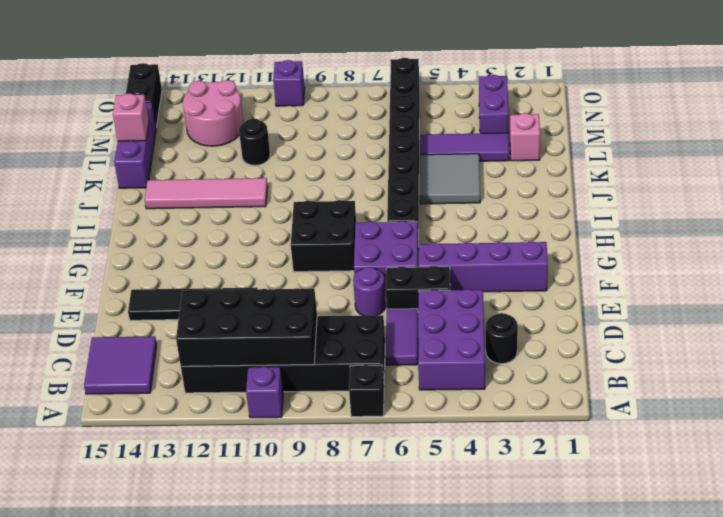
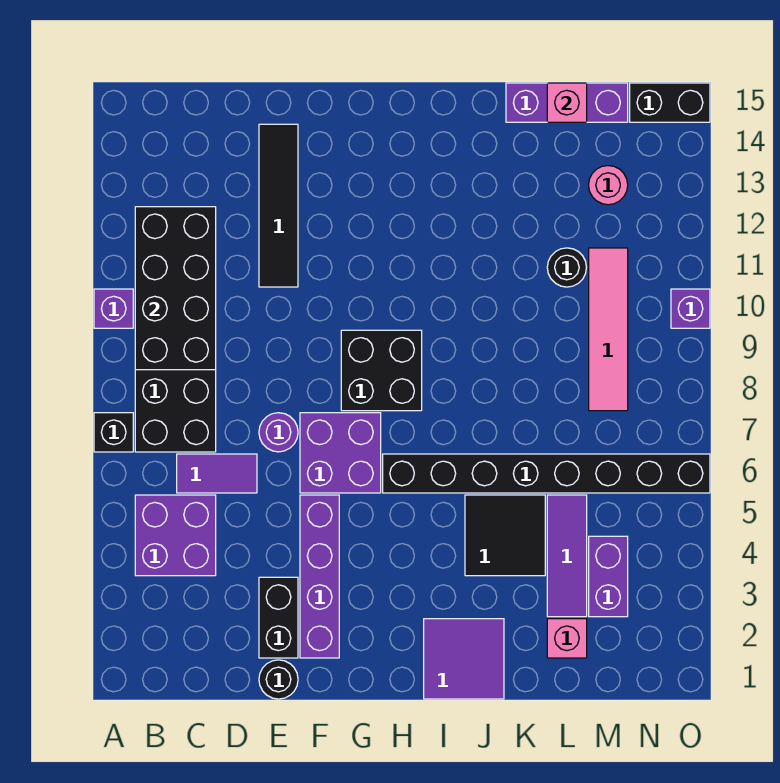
purple brick B4:D5 level 1 -> purple brick B4:C5 level 1
purple tile B14:C15 level 1 -> purple tile I1:J2 level 1
black round brick C3 level 1 -> black round brick E1 level 1
black brick E5:E6 level 1 -> black brick E2:E3 level 1
grey tile J4:K5 level 1 -> black tile J4:K5 level 1
pink tile J11:J14 level 1 -> pink tile M8:M11 level 1
purple brick M3:N3 level 1 -> purple brick M3:M4 level 1
pink round brick M12:N13 level 1 -> pink round brick M13 level 1

